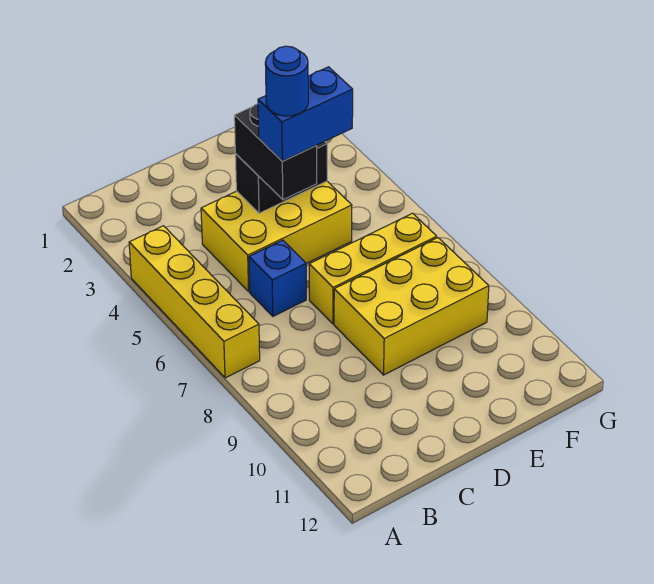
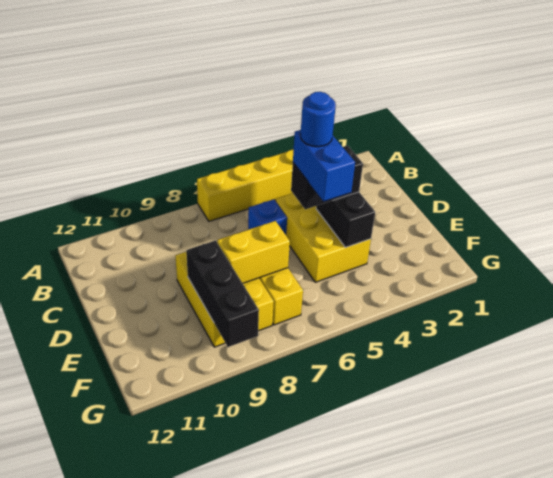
none -> yellow brick E7:E8 level 2
none -> black brick E9:G9 level 2

